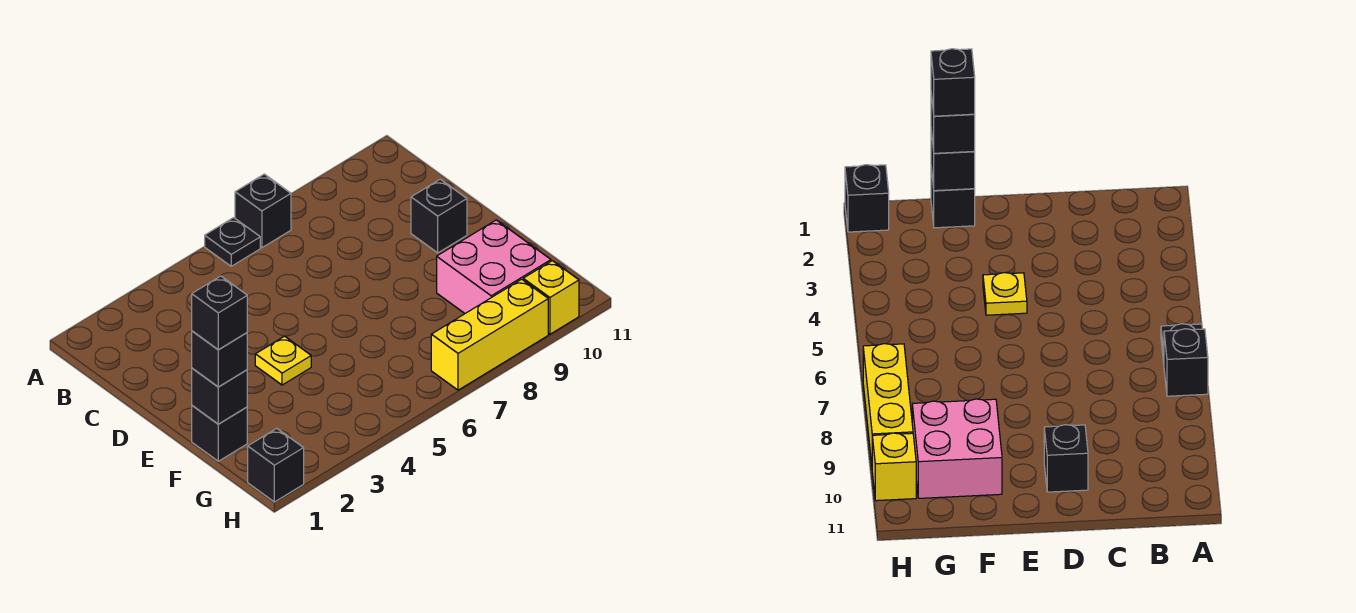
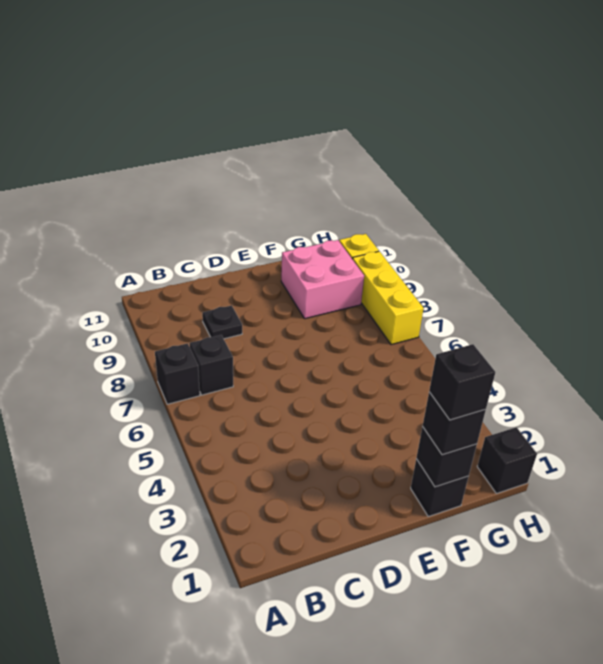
black plate A6 level 1 -> black plate C9 level 1
black brick D10 level 1 -> black brick B7 level 1
yellow plate E4 level 1 -> none

